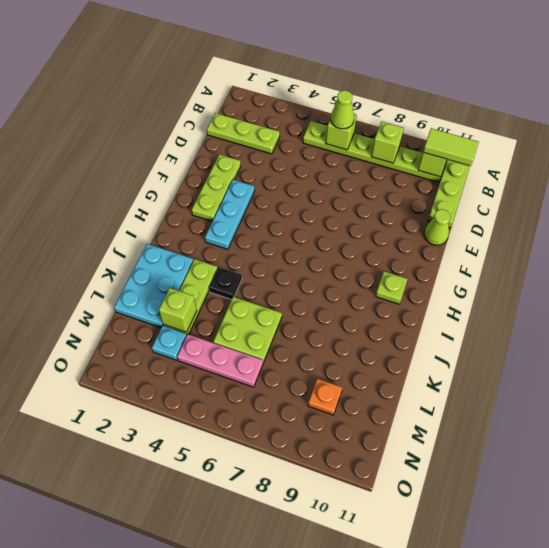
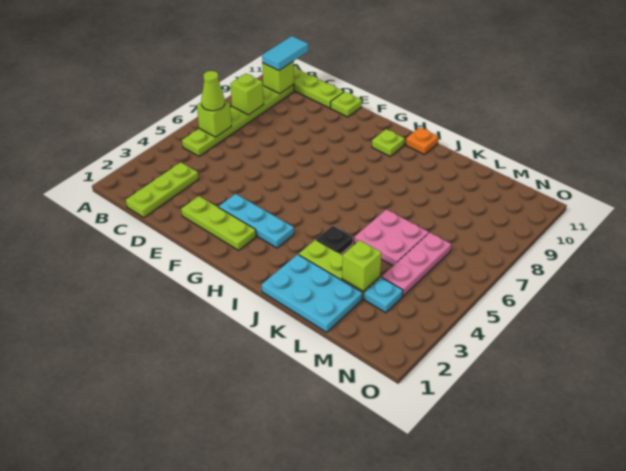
lime tile B10:B11 level 3 -> cyan tile B10:B11 level 3
lime cone E11 level 1 -> lime plate E11 level 1
lime plate K5:L6 level 1 -> pink plate K5:L6 level 1
orange plate M9 level 1 -> orange plate I11 level 1

